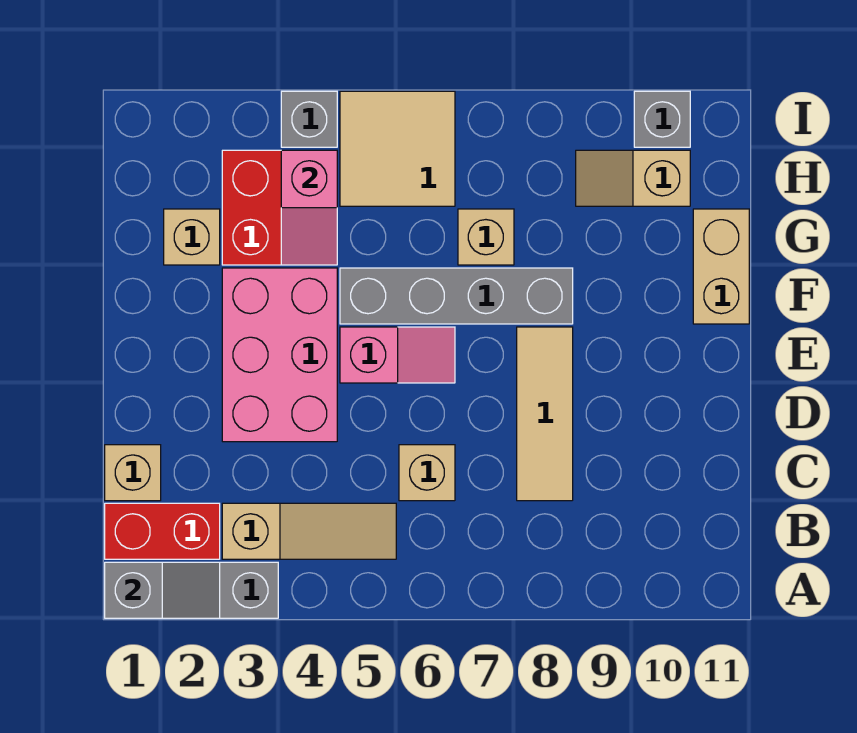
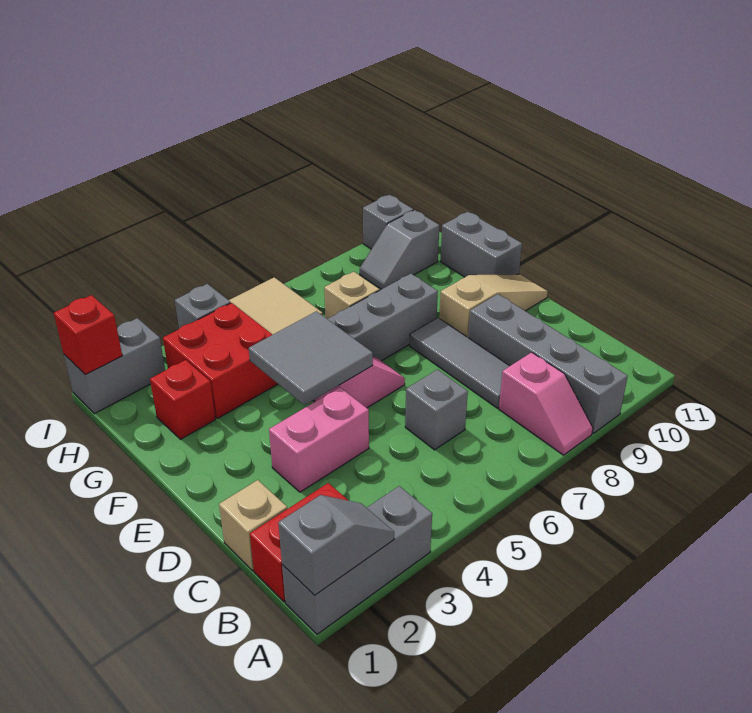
none -> grey brick A9:D9 level 1
tan slope B3:B5 level 1 top 3 -> tan slope E9:E11 level 1 top 9
tan brick C6 level 1 -> grey brick C6 level 1
tan tile C8:E8 level 1 -> grey tile C8:E8 level 1
pink brick D3:F4 level 1 -> pink brick D3:D4 level 1
none -> grey tile E4:F5 level 2
tan brick F11:G11 level 1 -> grey brick F11:G11 level 1
tan brick G2 level 1 -> red brick G2 level 1
pink slope G4:H4 level 2 top H -> pink slope A8:B8 level 1 top B
tan slope H9:H10 level 1 top 10 -> grey slope H9:H10 level 1 top 10
none -> grey brick I1:I2 level 1
none -> red brick I1 level 2

